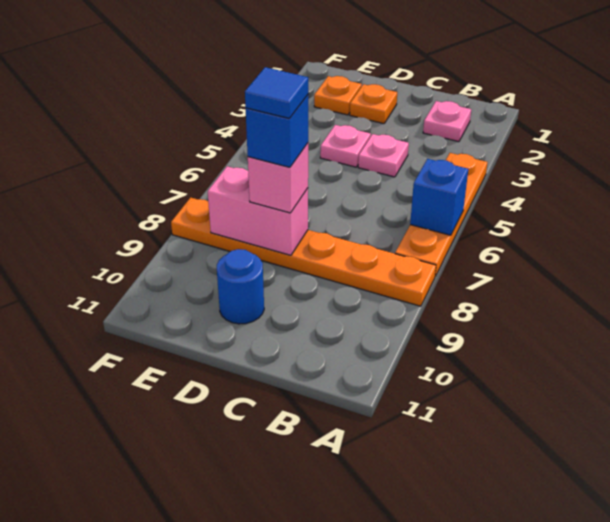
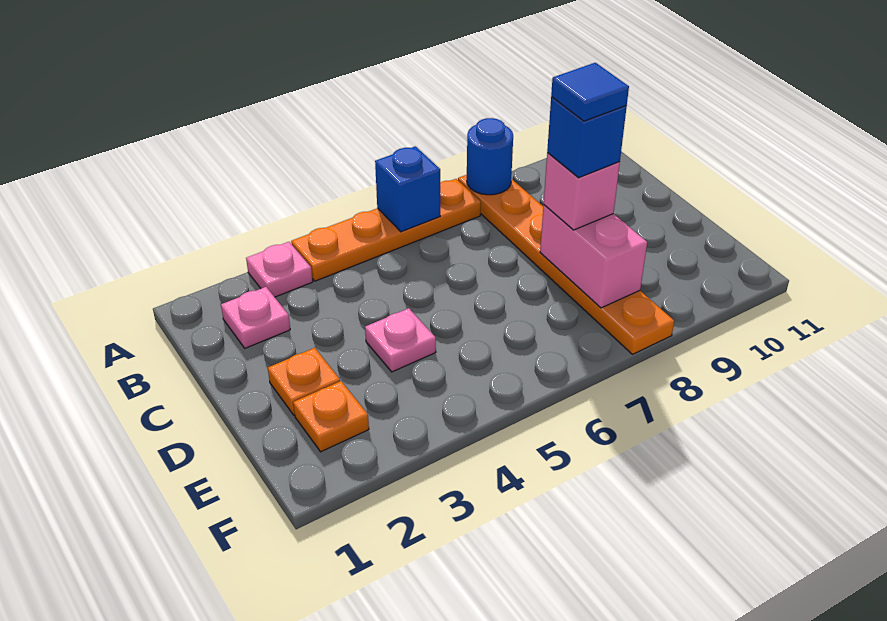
pink plate C4 level 1 -> pink plate A3 level 1
blue round brick D10 level 1 -> blue round brick A8 level 2

